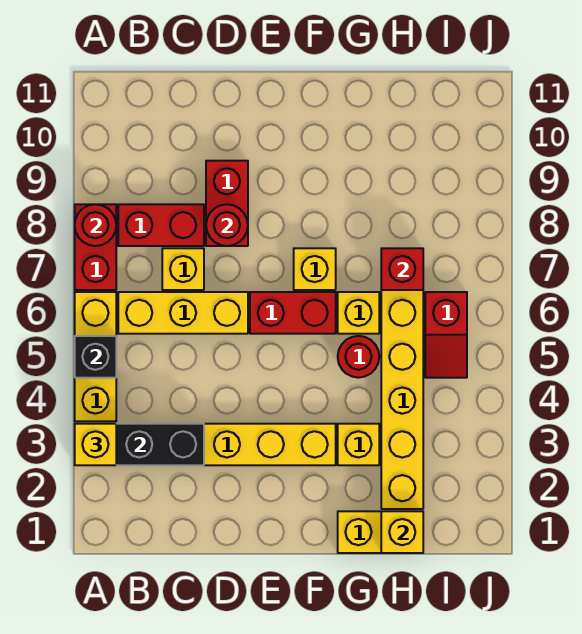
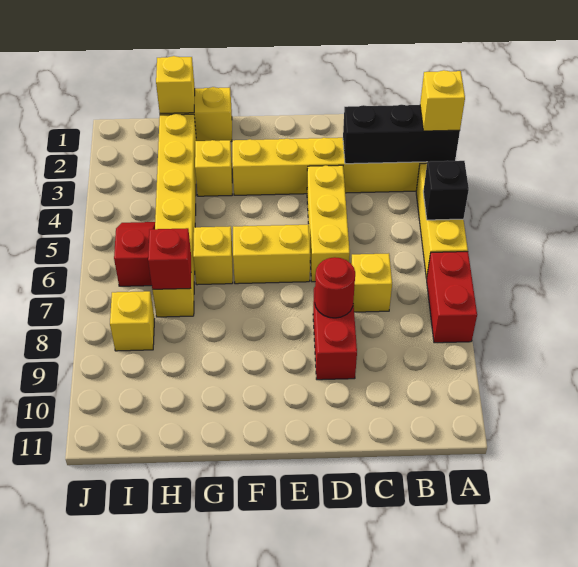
red round brick A8 level 2 -> none
yellow brick B6:D6 level 1 -> yellow brick D4:D6 level 1
red brick B8:C8 level 1 -> none
red brick E6:F6 level 1 -> yellow brick E6:F6 level 1
yellow brick F7 level 1 -> yellow brick I8 level 1
red round brick G5 level 1 -> none

